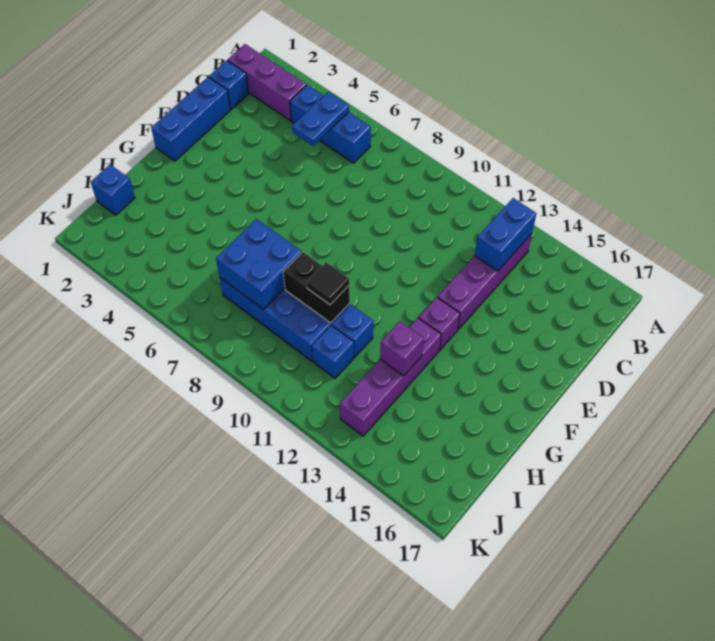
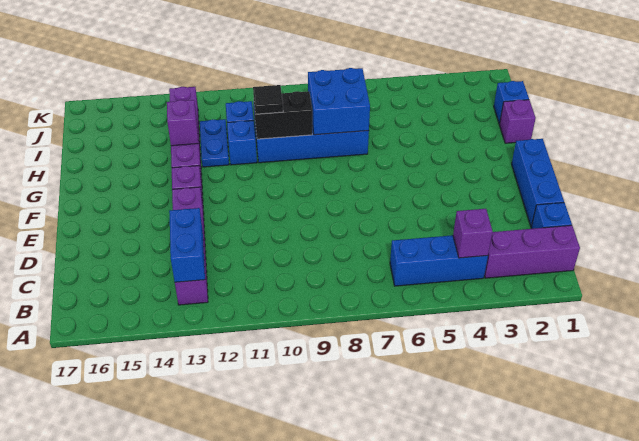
none -> purple brick B4 level 2
blue plate B5:C5 level 2 -> blue plate H12:I12 level 1
none -> purple brick H1 level 1

